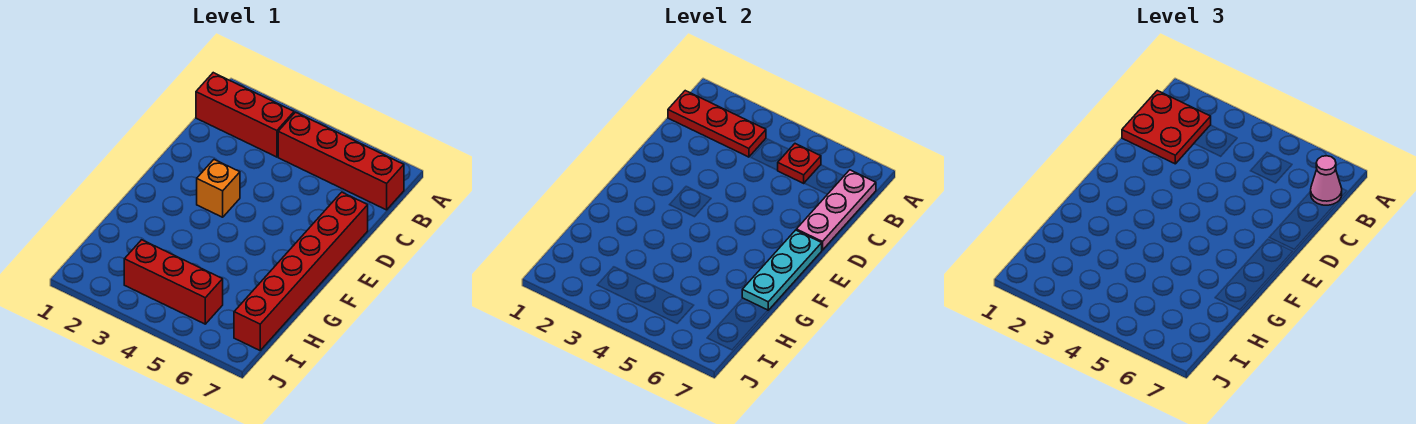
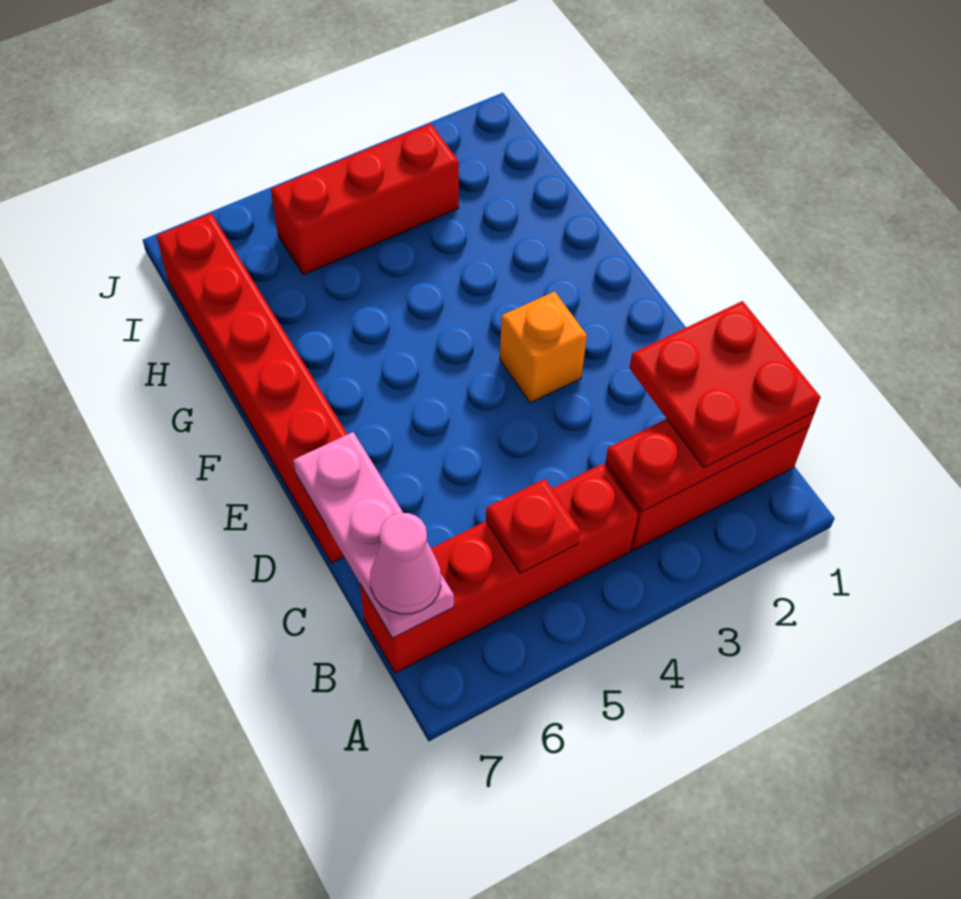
cyan plate E7:G7 level 2 -> none

